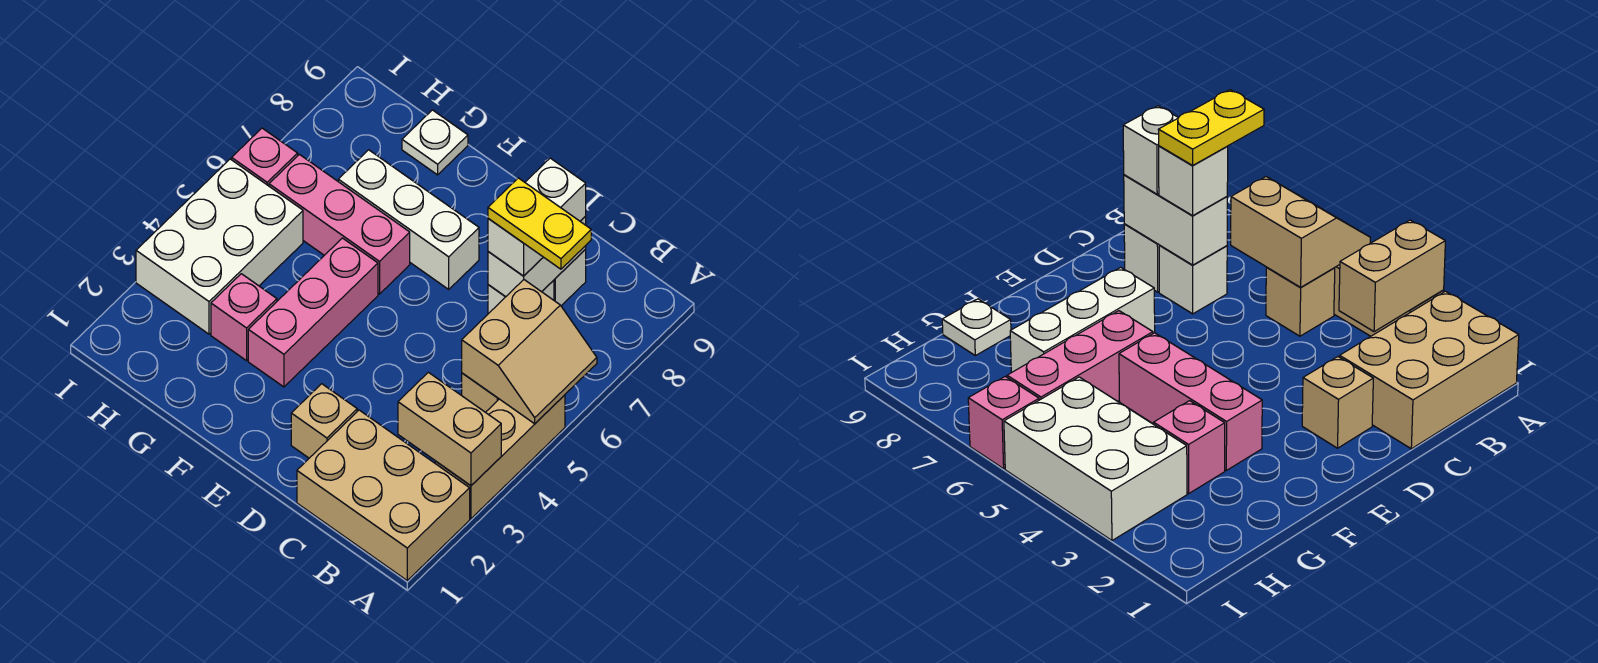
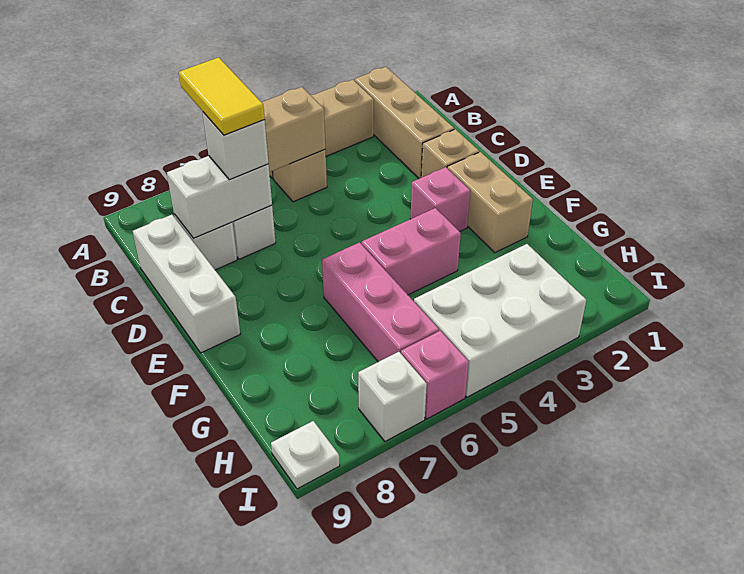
tan brick A1:C2 level 1 -> tan brick A2:C2 level 1
tan brick A3:B3 level 2 -> tan brick E2:F2 level 1
yellow plate B7:C7 level 4 -> yellow tile B7:C7 level 4
white brick C8 level 3 -> white brick I7 level 1
white brick E7:G7 level 1 -> white brick C9:E9 level 1
pink brick F3:F5 level 1 -> pink brick F4:F5 level 1
pink brick G3 level 1 -> pink brick E3 level 1
white plate G9 level 1 -> white plate I9 level 1

